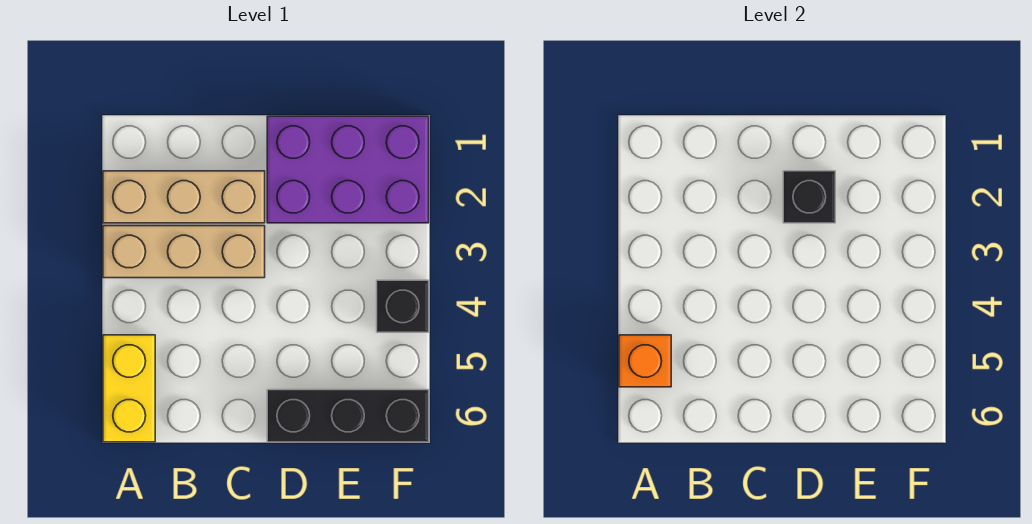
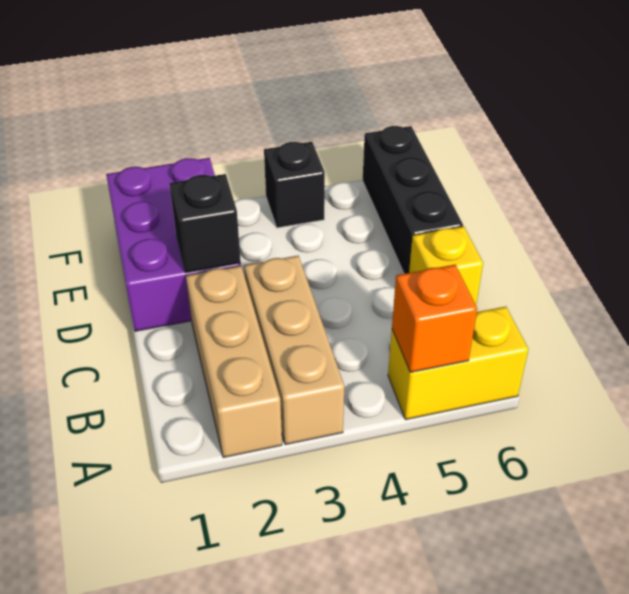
none -> yellow brick C6 level 1

